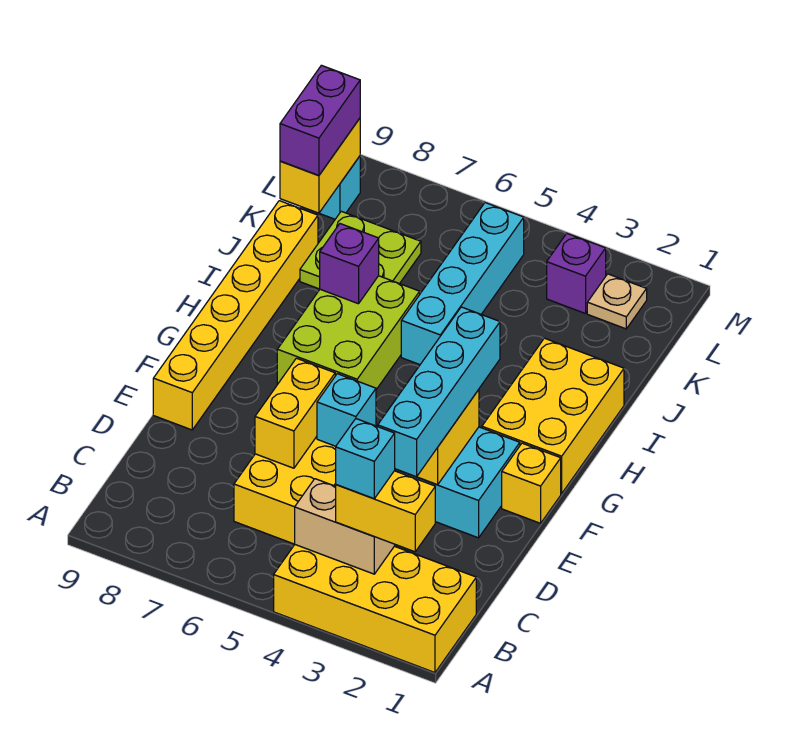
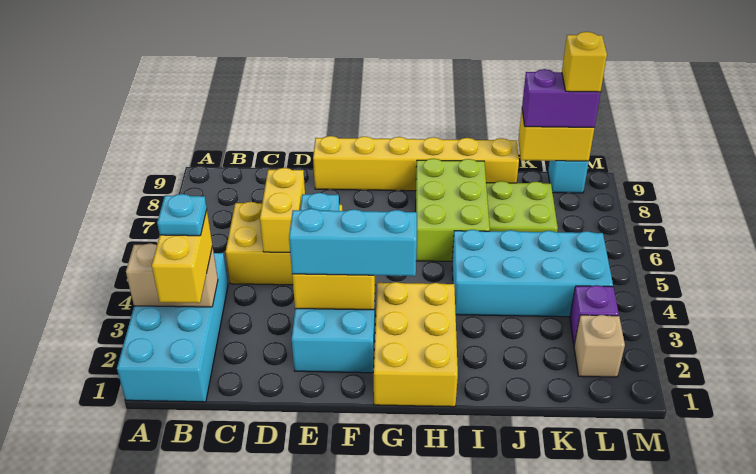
yellow brick A1:B4 level 1 -> cyan brick A1:B4 level 1
tan brick B3:B4 level 2 -> tan brick A3:B3 level 2
cyan brick B3 level 4 -> cyan plate B3 level 4
cyan brick D3:G3 level 3 -> cyan brick E3:G3 level 3
yellow brick D6:E6 level 2 -> yellow brick D5:D6 level 2
yellow brick F1 level 1 -> yellow brick L9 level 4
yellow brick G1:I2 level 1 -> yellow brick G1:H3 level 1
lime brick G6:I7 level 1 -> lime brick H6:I8 level 1
cyan brick I5:L5 level 1 -> cyan brick I4:L5 level 1
purple brick I7 level 2 -> none
tan plate L2 level 1 -> tan brick L2 level 1

